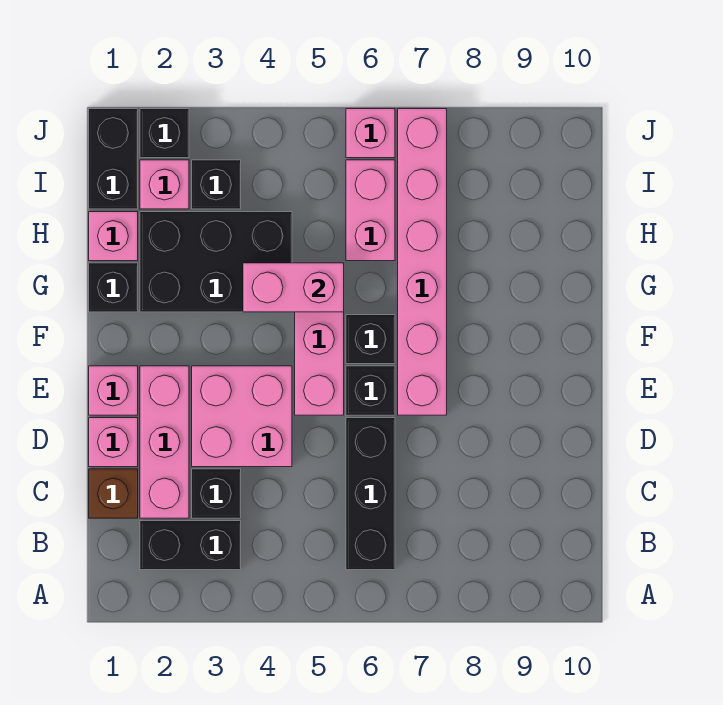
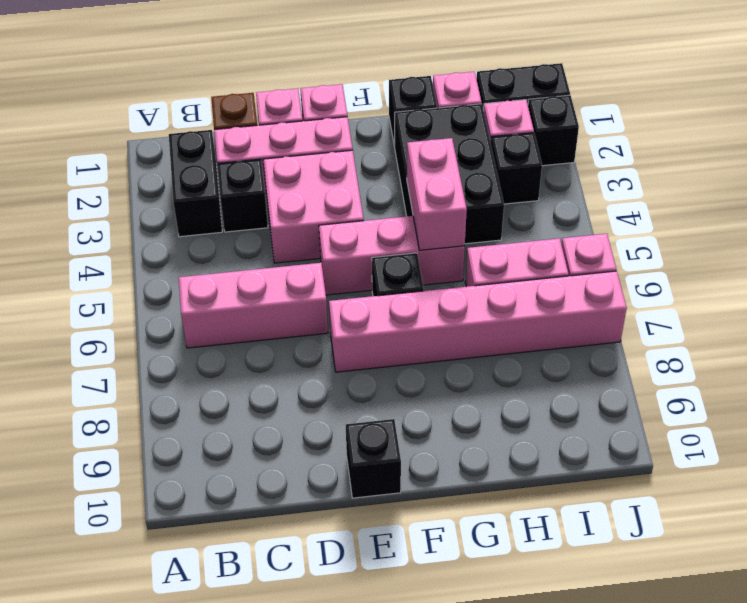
black brick B6:D6 level 1 -> pink brick B6:D6 level 1
black brick E6 level 1 -> black brick E10 level 1

